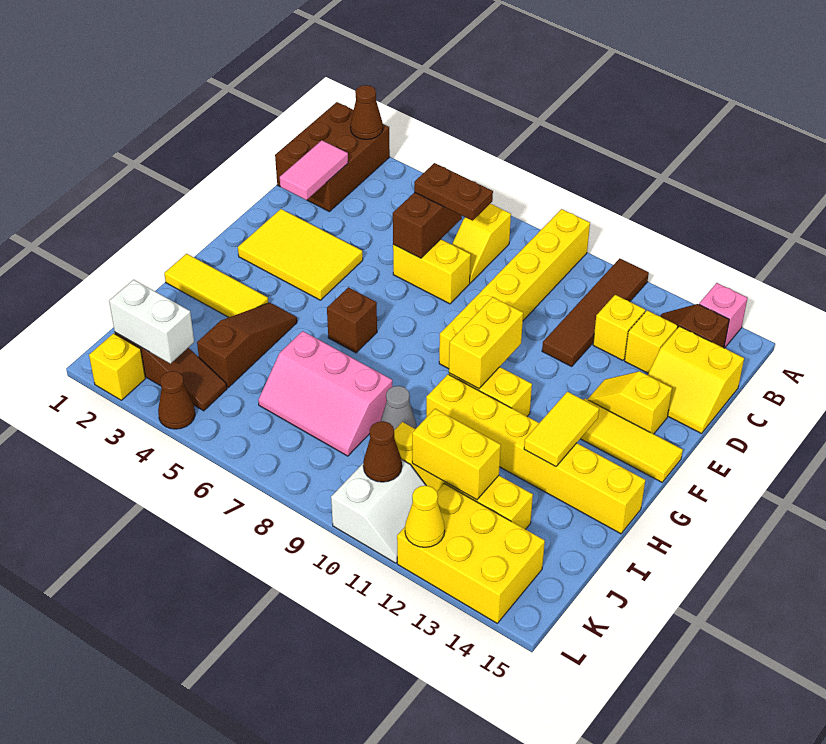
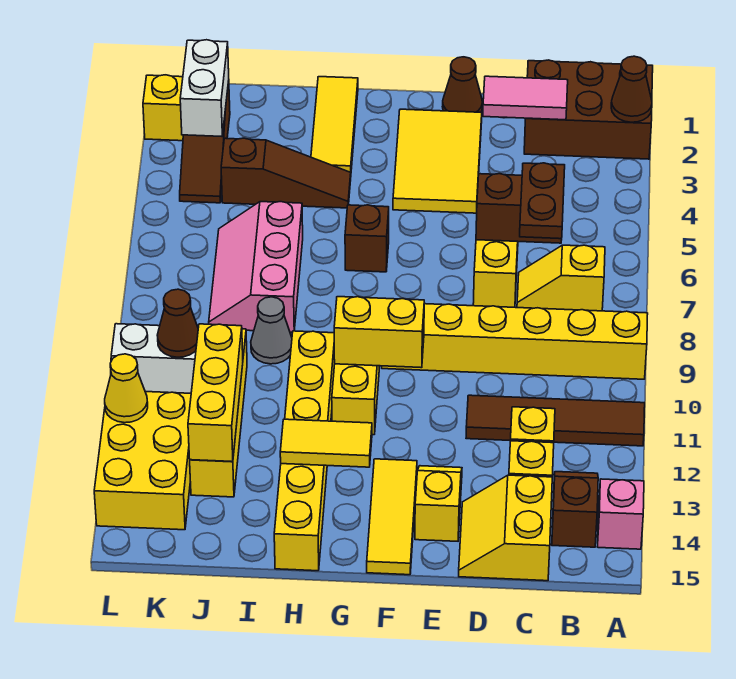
yellow brick J11:J12 level 2 -> yellow brick J11:J13 level 2
brown cone L4 level 1 -> brown cone E1 level 1

